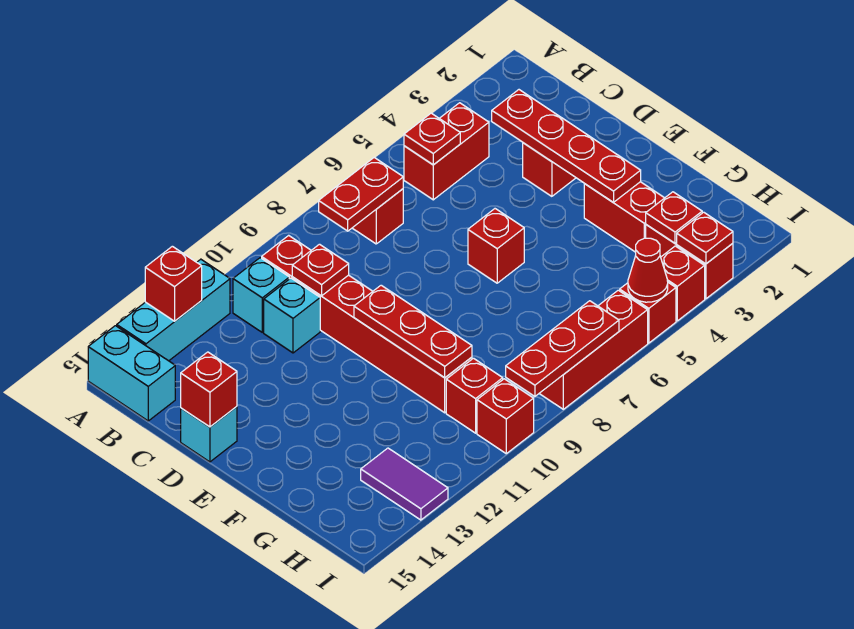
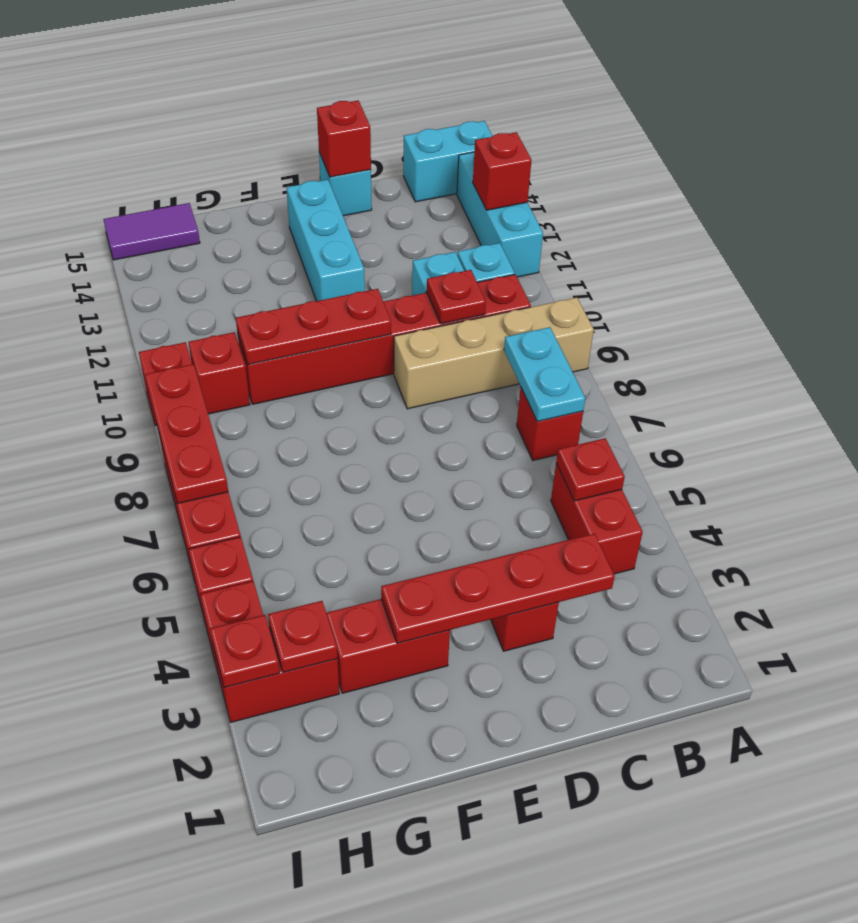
none -> tan brick A9:D9 level 1
red plate B7:B8 level 2 -> cyan plate B7:B8 level 2
red brick E6 level 1 -> none
none -> cyan brick E12:E14 level 1
purple tile H13:I13 level 1 -> purple tile H15:I15 level 1
red cone I5 level 2 -> none

